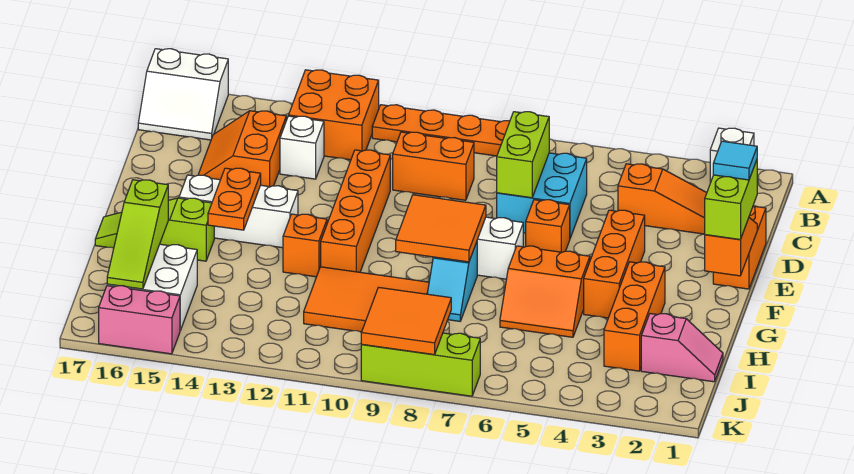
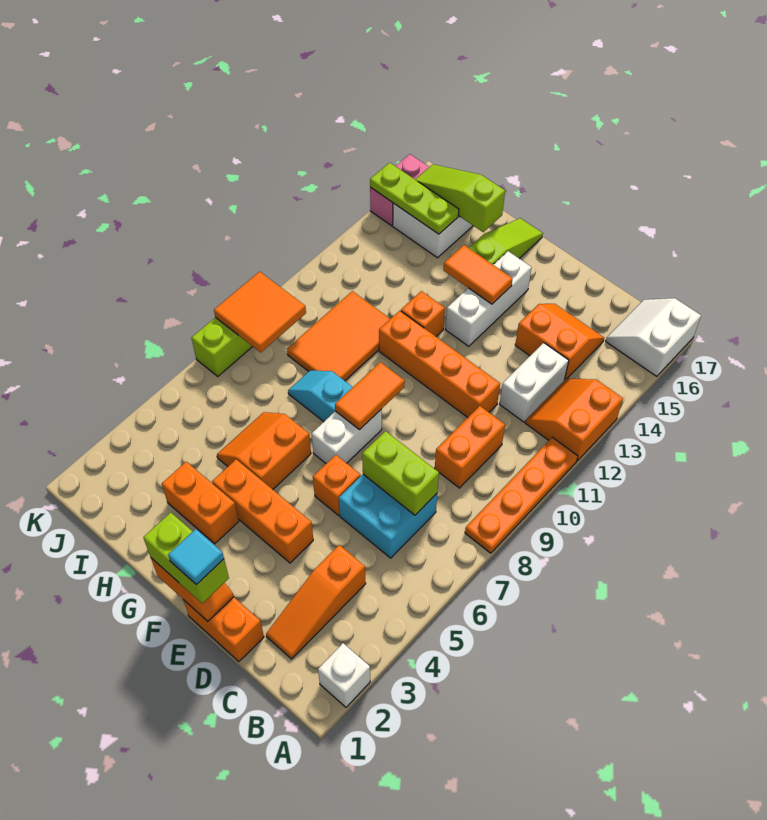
orange brick A12:B13 level 1 -> orange slope A12:B13 level 1 top A
white brick C13 level 1 -> white brick C12:C13 level 1
orange tile F8:G9 level 2 -> orange tile F8:F9 level 2
orange plate F14:G14 level 2 -> orange tile F14:G14 level 2
orange brick G3:I3 level 1 -> orange brick G3:H3 level 1
pink slope I1:I2 level 1 top 2 -> none
none -> lime plate I15:K15 level 2

